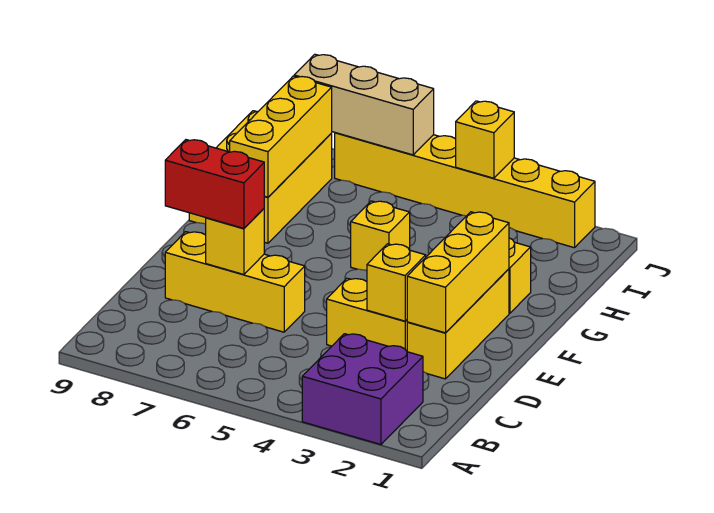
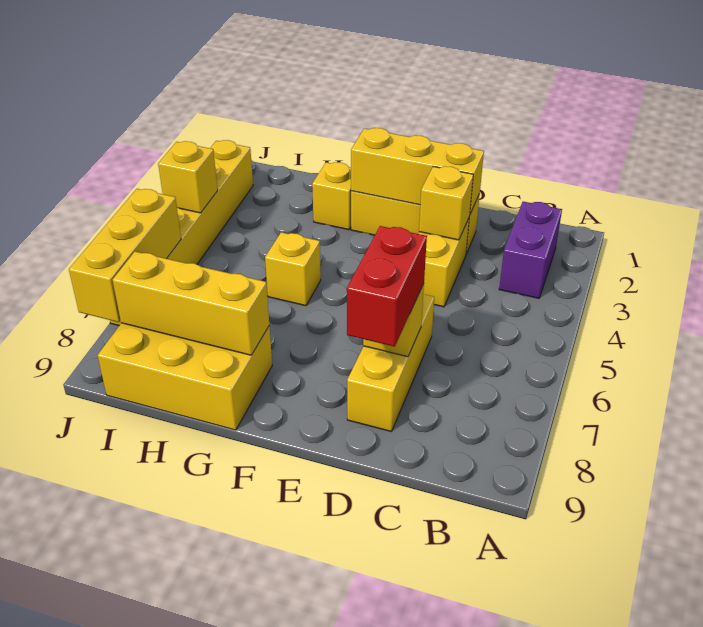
purple brick A2:B3 level 1 -> purple brick B2:B3 level 1
tan brick J6:J8 level 2 -> yellow brick J6:J8 level 2

